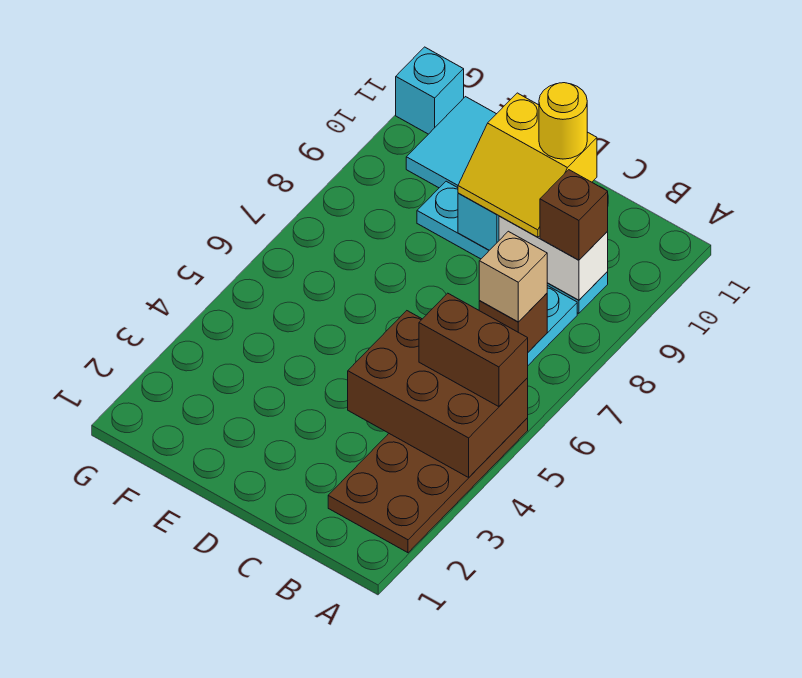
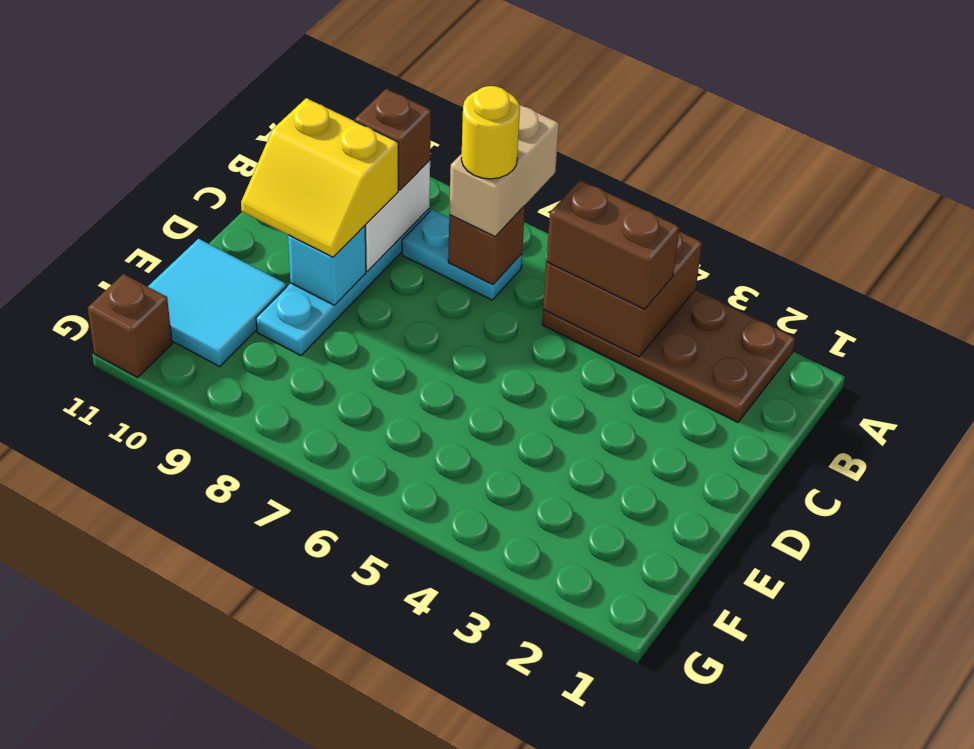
brown brick A4:C5 level 2 -> brown brick A4:B5 level 2
brown brick A5:B5 level 3 -> brown brick B4:B5 level 3
tan brick B7 level 3 -> tan brick A7:B7 level 3
yellow slope C9:D10 level 3 top 10 -> yellow slope C9:D10 level 3 top C
yellow round brick C10 level 4 -> yellow round brick B7 level 4
cyan brick G11 level 1 -> brown brick G11 level 1

